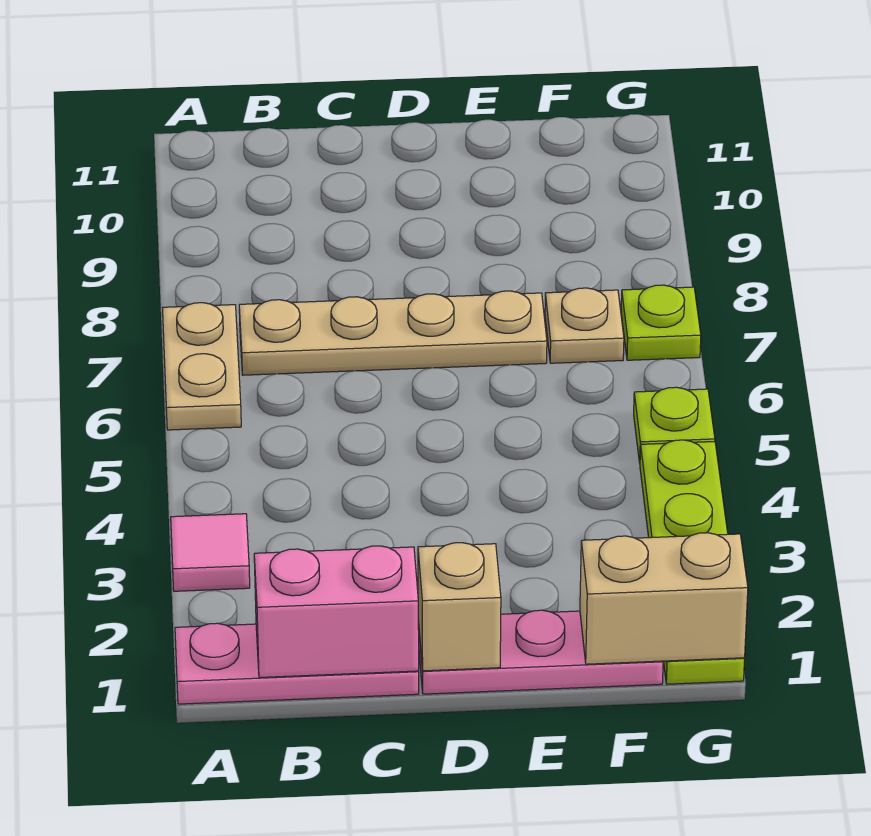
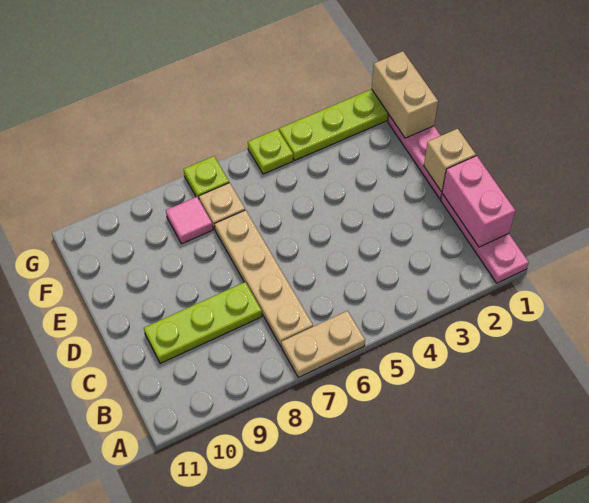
pink tile A3 level 1 -> pink tile F8 level 1
none -> lime plate C8:C10 level 1

